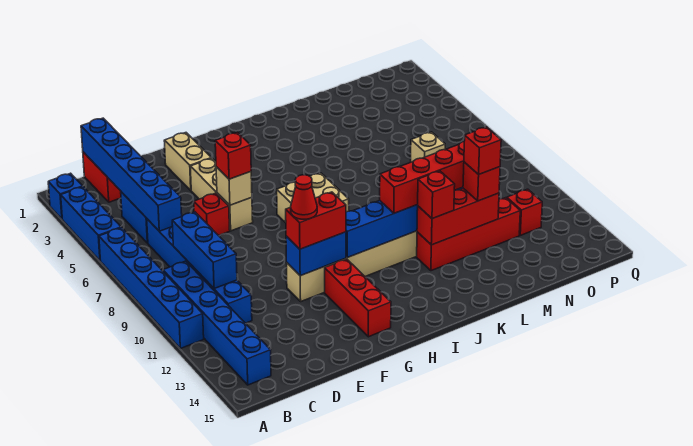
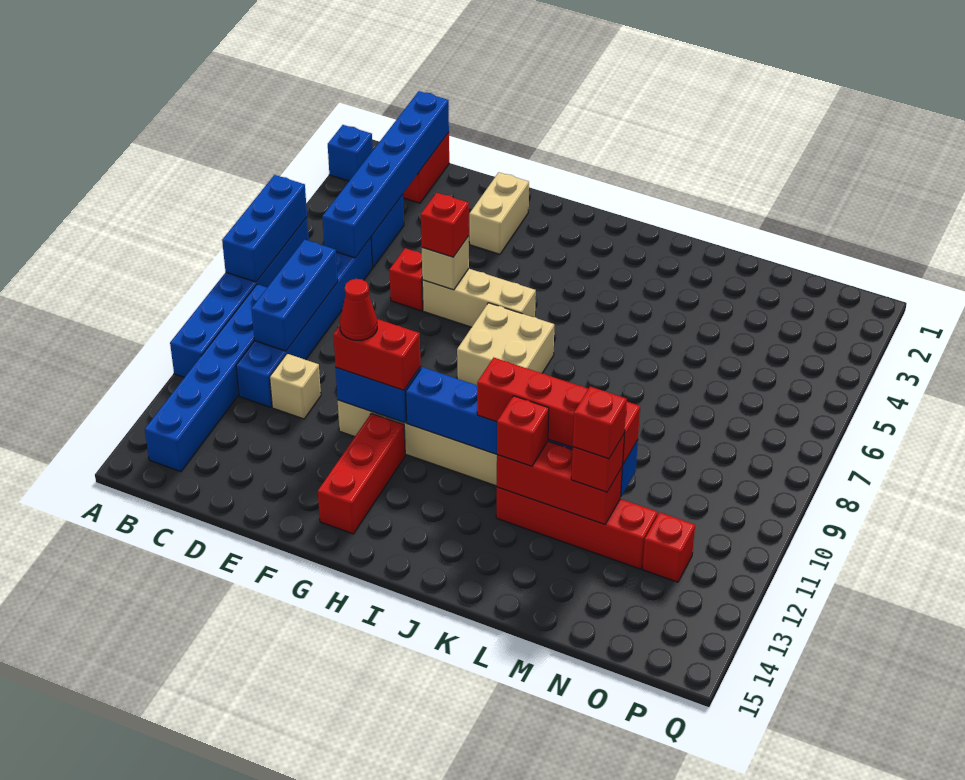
blue brick A3:A5 level 1 -> blue brick A6:A8 level 2
tan brick F4:F6 level 1 -> tan brick F6:H6 level 1
tan brick N7 level 1 -> tan brick D11 level 1

